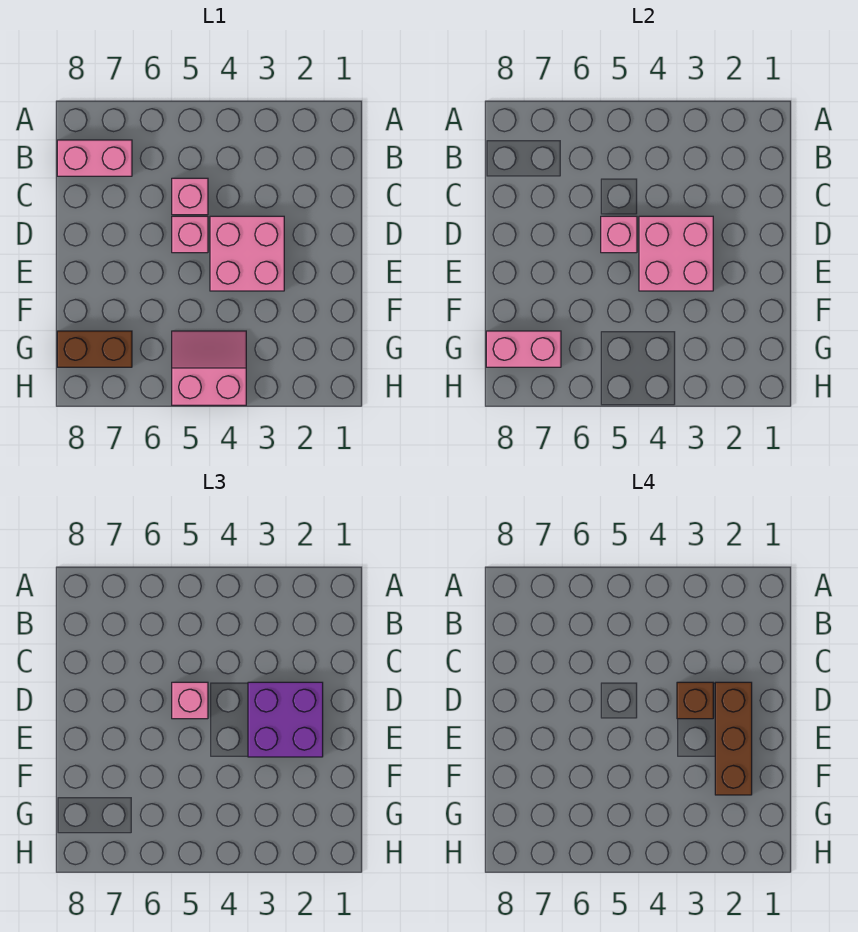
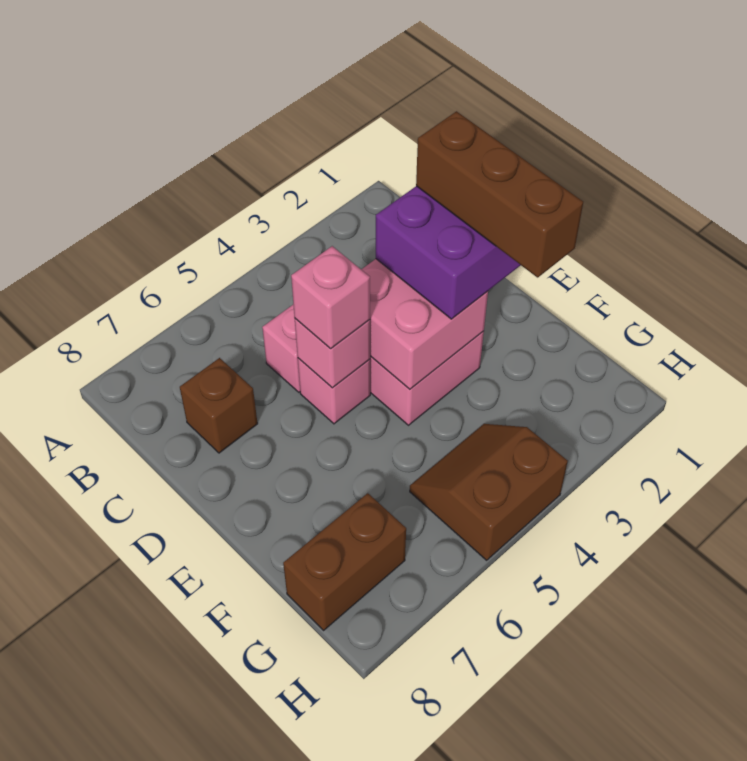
pink brick B7:B8 level 1 -> none
brown brick D3 level 4 -> brown brick C7 level 1
pink slope G4:H5 level 1 top H -> brown slope G4:H5 level 1 top H
pink brick G7:G8 level 2 -> none

